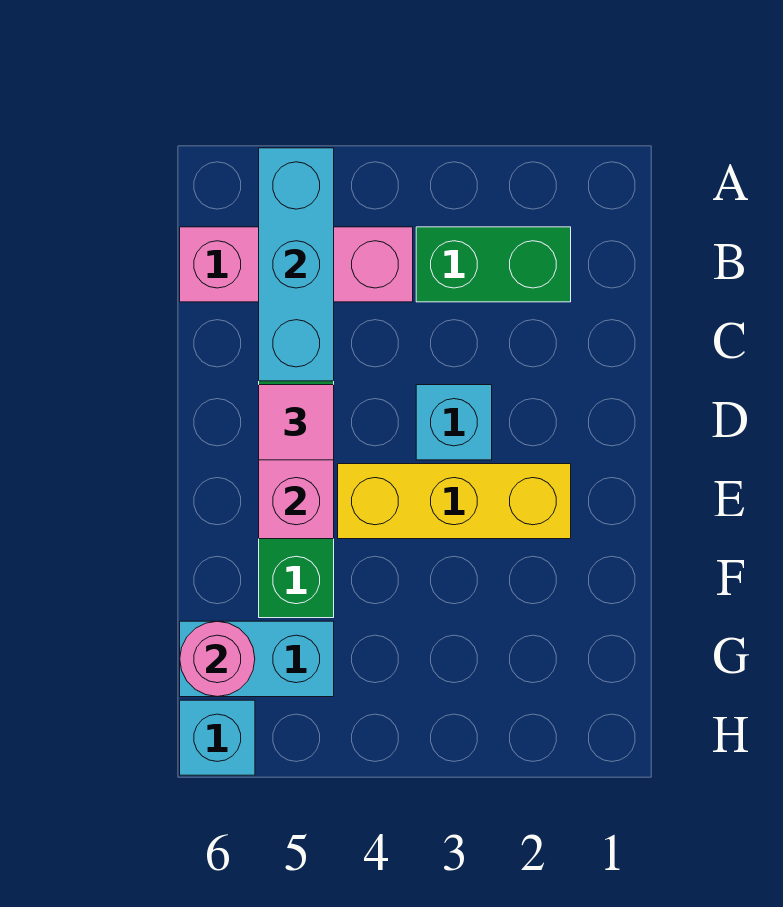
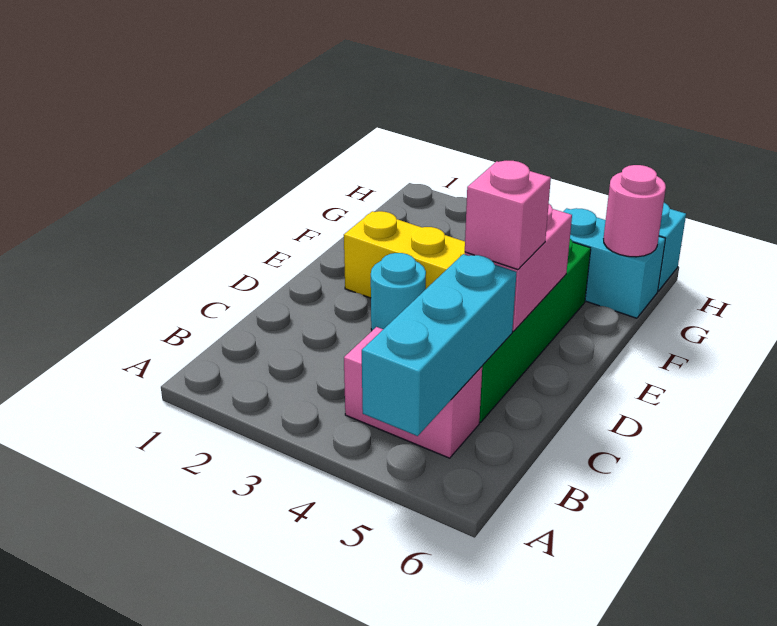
green brick B2:B3 level 1 -> none
pink brick B4:B6 level 1 -> pink brick B4:B5 level 1
cyan brick D3 level 1 -> cyan round brick D3 level 1
pink tile D5 level 3 -> pink brick D5 level 3

